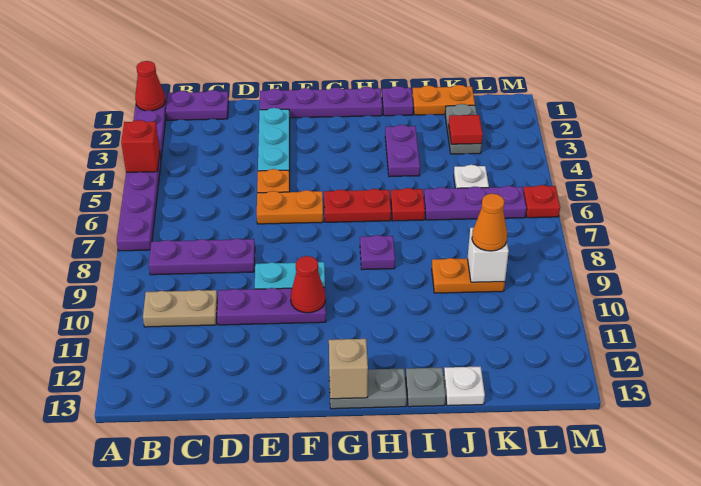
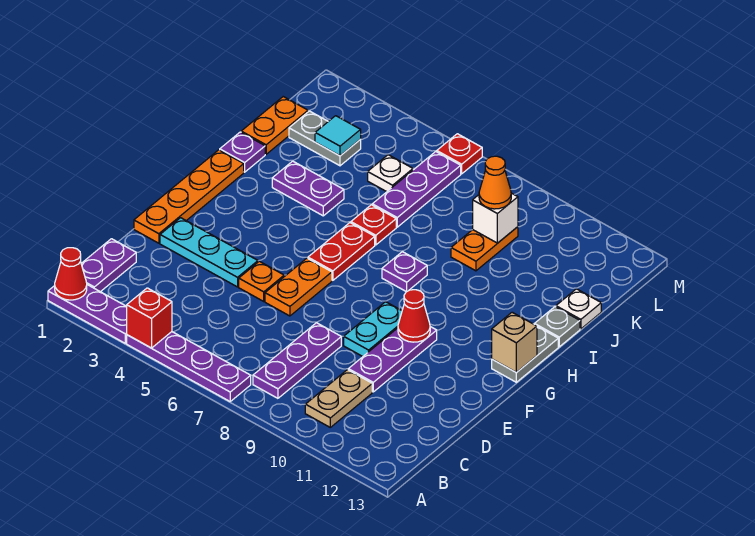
purple plate E1:H1 level 1 -> orange plate E1:H1 level 1
red tile K3 level 2 -> cyan tile K3 level 2

